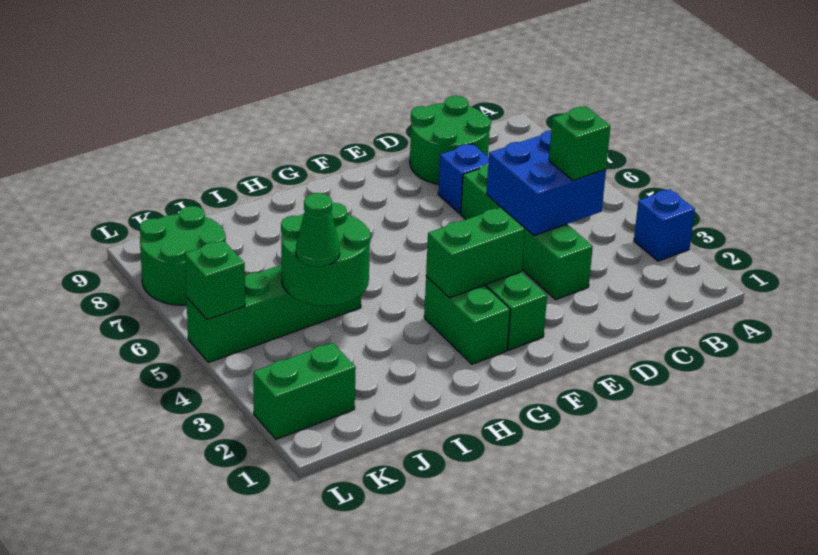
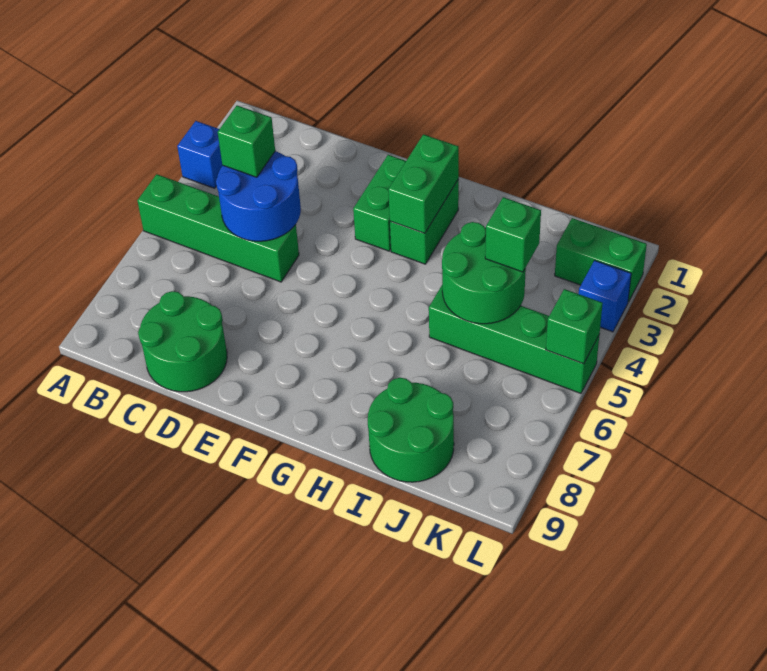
blue brick C4:D5 level 2 -> blue round brick C4:D5 level 2
green brick D3:D6 level 1 -> green brick A5:D5 level 1
blue brick D7 level 1 -> blue brick L3 level 1
green brick F3:G3 level 2 -> green brick G2:G3 level 2
green cone J4 level 3 -> green brick J4 level 3
green round brick K7:L8 level 1 -> green round brick I8:J9 level 1

